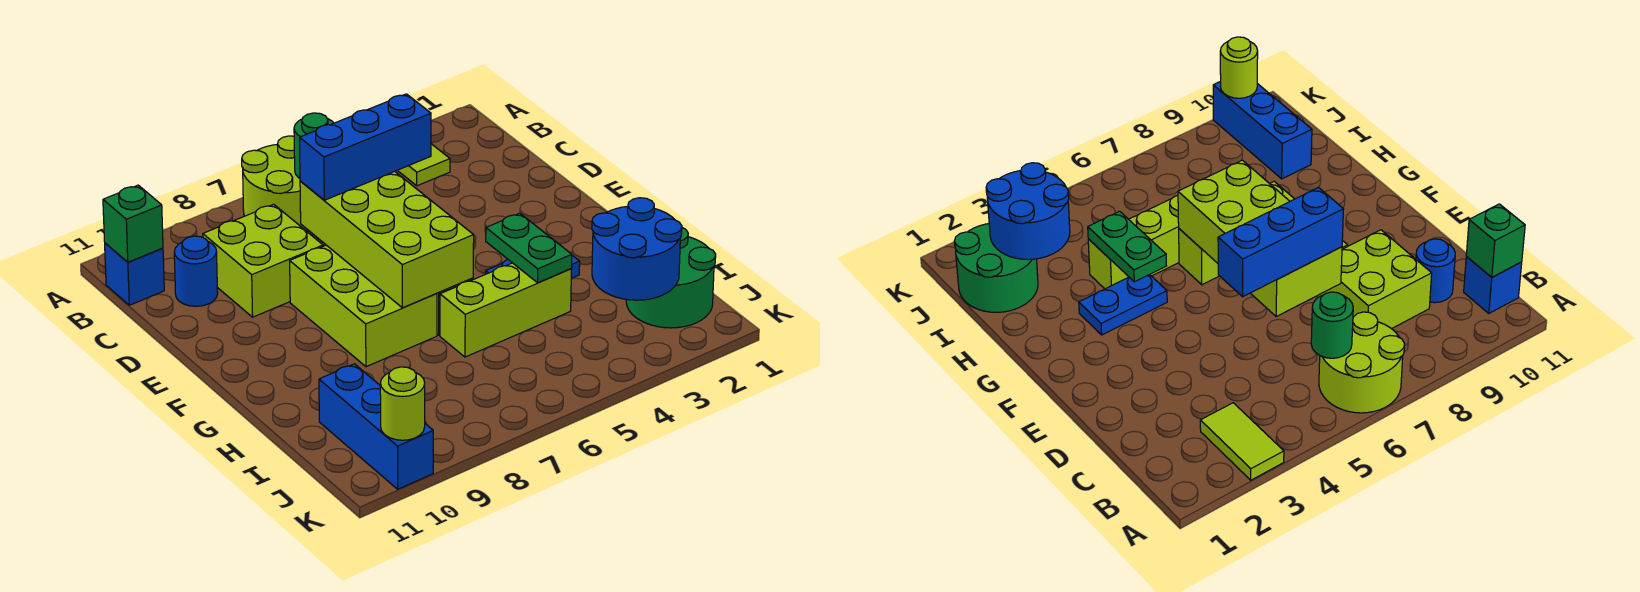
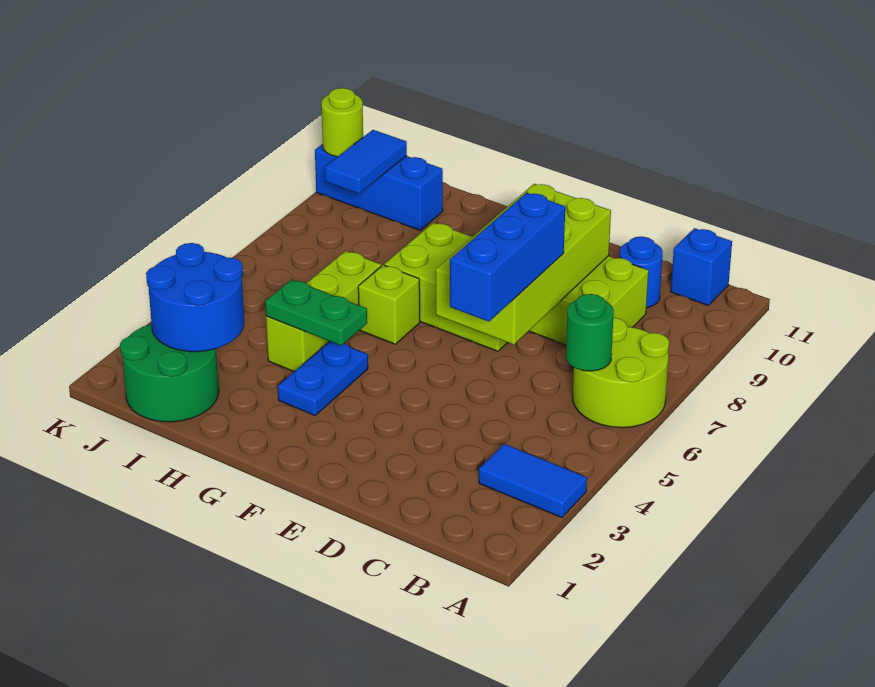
lime tile A3:B3 level 1 -> blue tile A3:B3 level 1
green brick B11 level 2 -> none
lime brick D6:G7 level 2 -> lime brick D6:E9 level 2
none -> blue tile J9:J10 level 2

